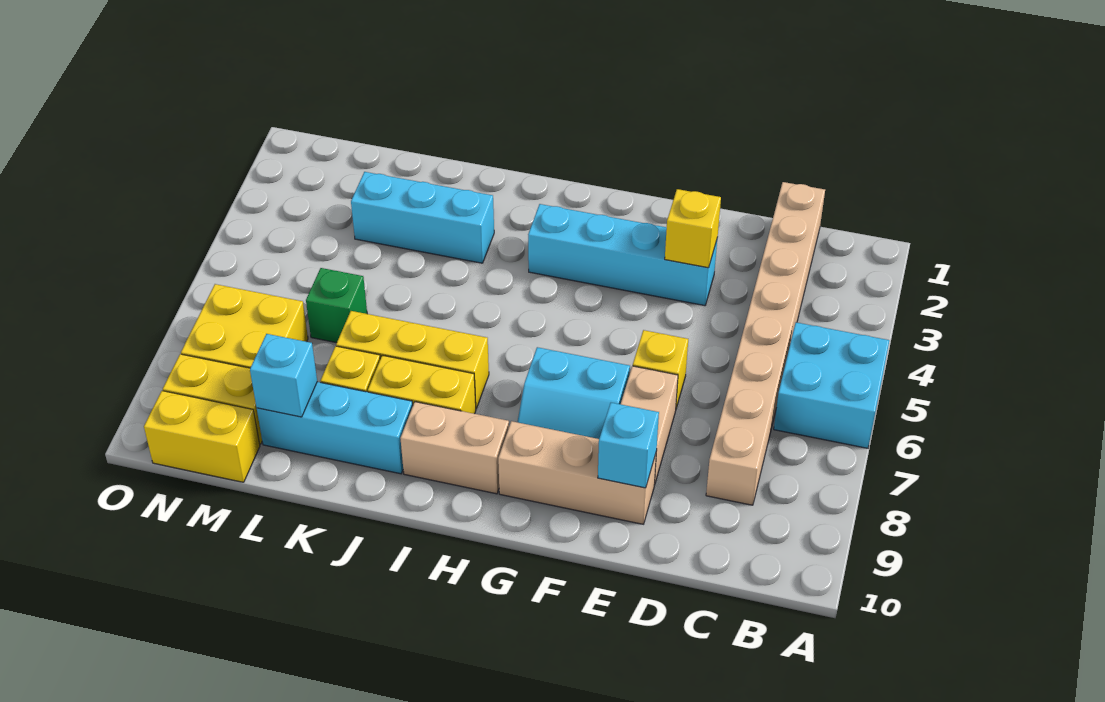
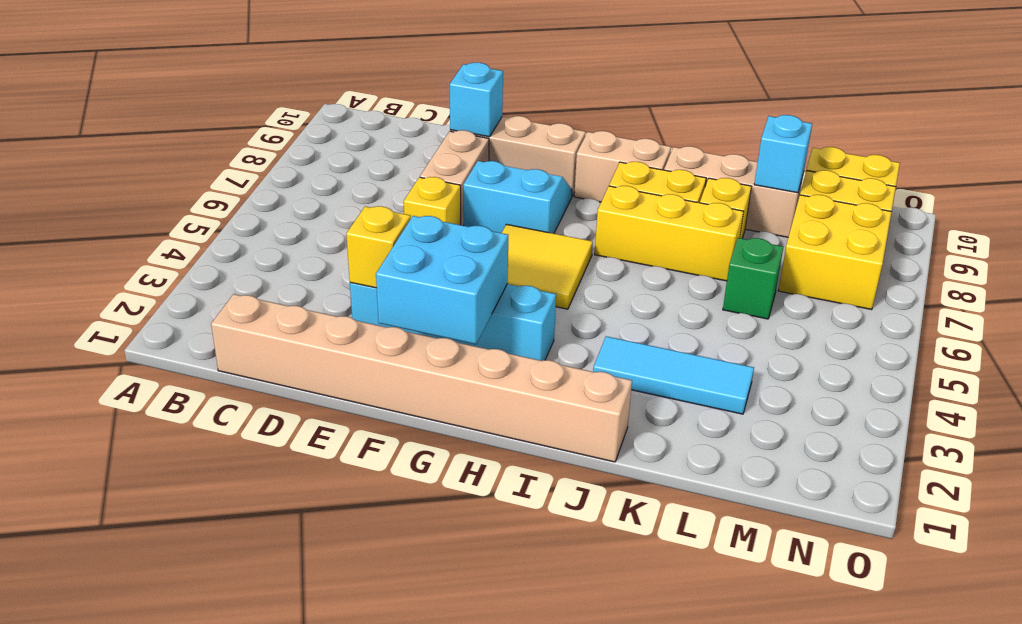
cyan brick A5:B6 level 1 -> cyan brick F2:G3 level 2
tan brick C1:C8 level 1 -> tan brick C1:J1 level 1
none -> yellow tile G5:H6 level 1
cyan brick J3:L3 level 1 -> cyan tile J3:L3 level 1
cyan brick J9:L9 level 1 -> tan brick J9:L9 level 1

